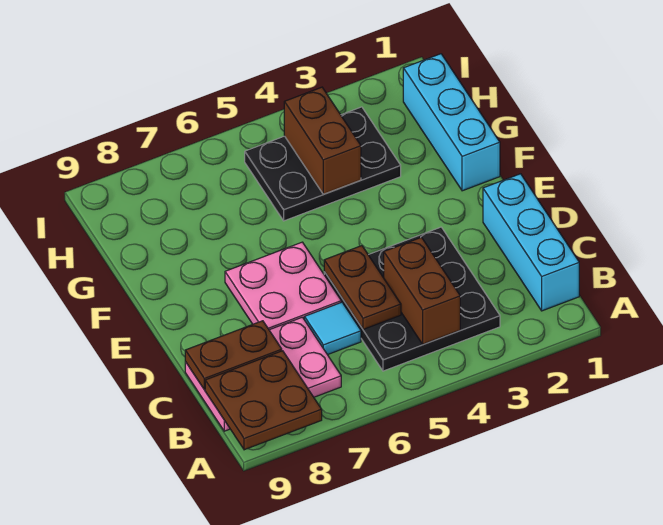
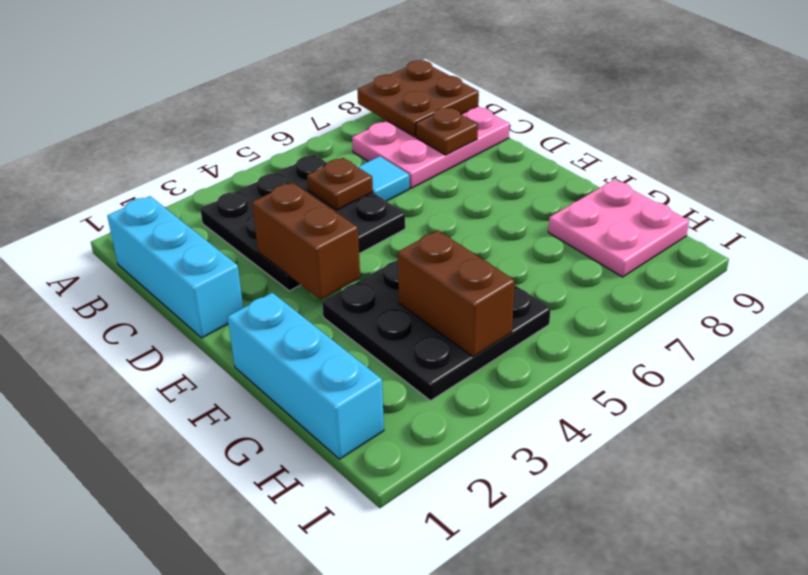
brown brick B4:C4 level 2 -> brown brick D3:E3 level 2
brown plate C5:D5 level 2 -> brown plate C5 level 2
brown plate C8:C9 level 2 -> brown plate C8 level 2
pink plate D6:E7 level 1 -> pink plate G8:H9 level 1
black plate G3:H5 level 1 -> black plate F3:H5 level 1

